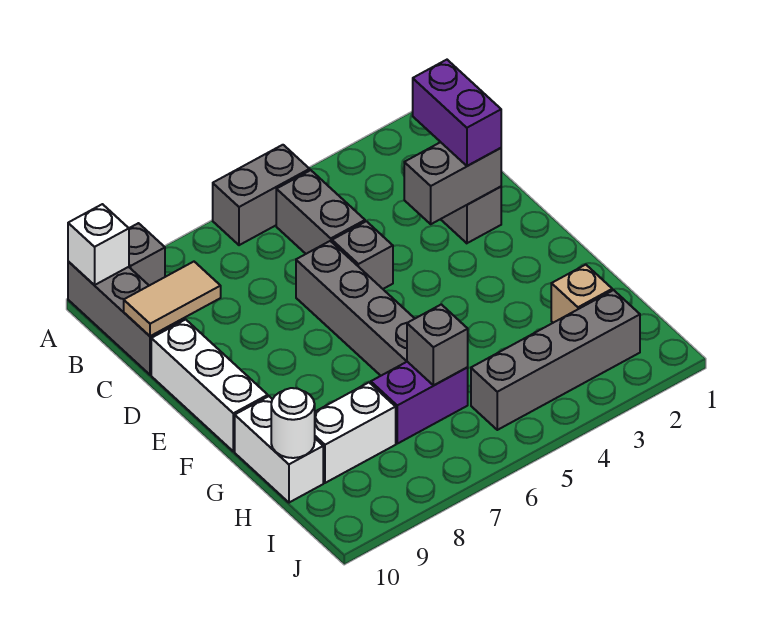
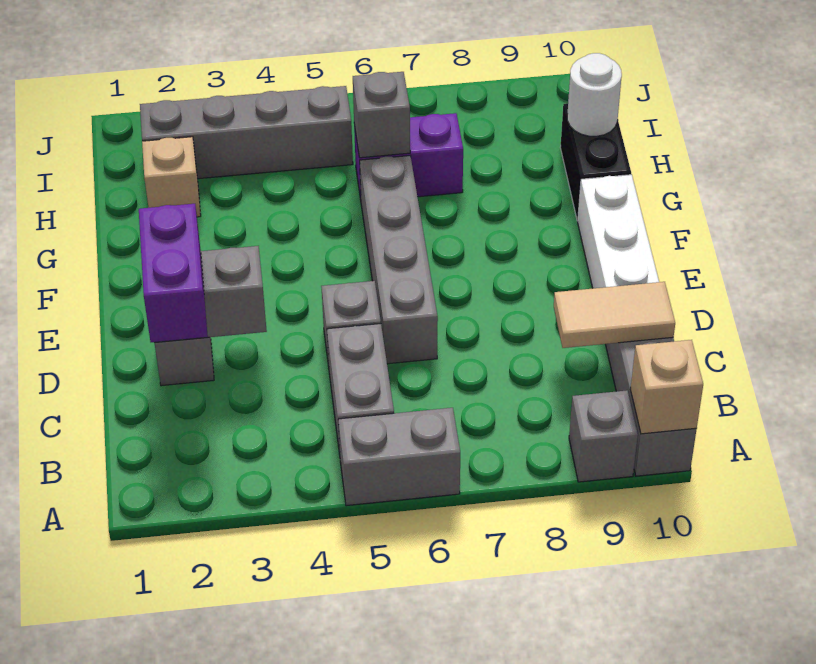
white brick A10 level 2 -> tan brick A10 level 2
white brick G10:H10 level 1 -> black brick G10:H10 level 1
white brick H8:H9 level 1 -> none

